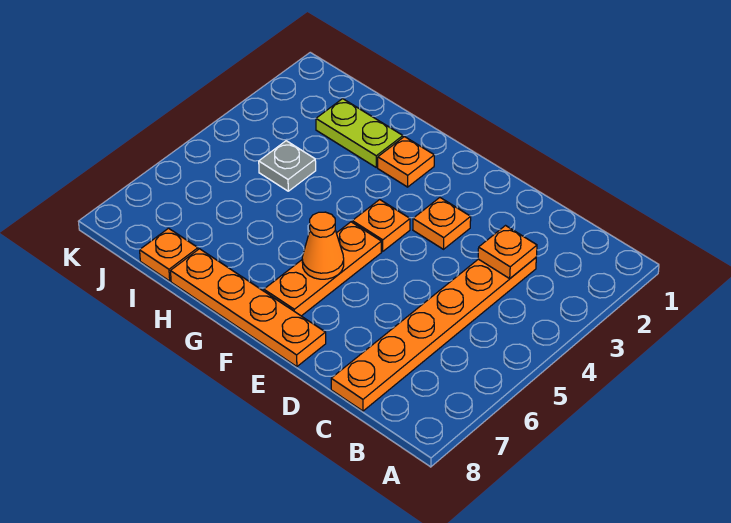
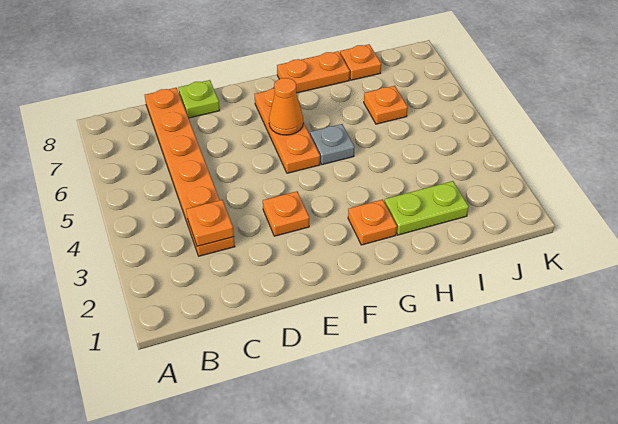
none -> lime plate D8 level 1
orange plate E8:H8 level 1 -> orange plate G8:H8 level 1
orange plate F4 level 1 -> orange plate I6 level 1
grey plate I4 level 1 -> grey plate G5 level 1

